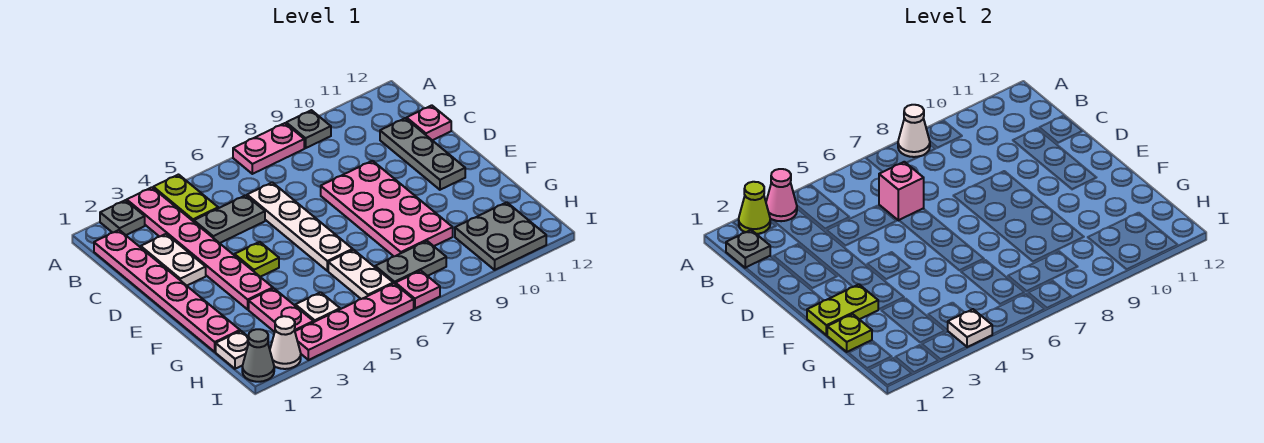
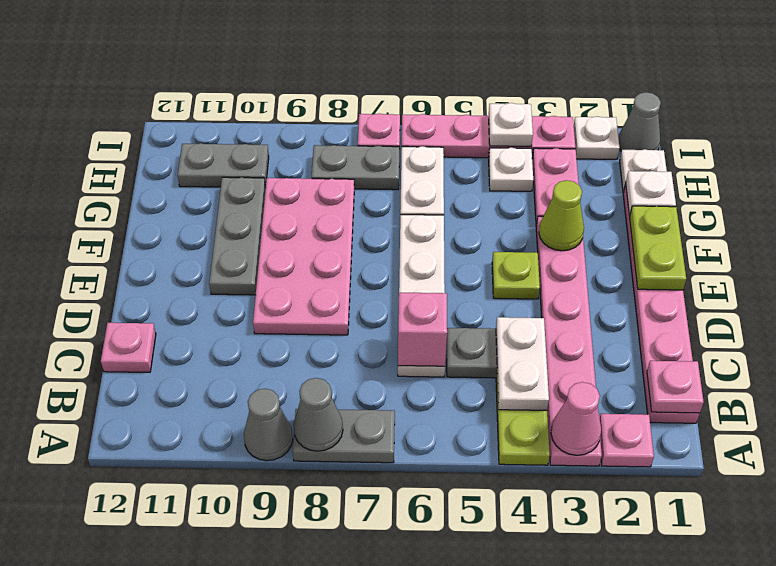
grey plate A2 level 1 -> pink plate A2 level 1
lime cone A2 level 2 -> lime cone F3 level 2
pink plate A7:A8 level 1 -> grey plate A7:A8 level 1
white cone A8 level 2 -> grey cone A8 level 2
grey plate A9 level 1 -> grey cone A9 level 1
grey plate B1 level 2 -> pink plate B1 level 2
white plate C2:D2 level 1 -> white plate B4:C4 level 2
grey plate C11:E11 level 1 -> grey plate E10:G10 level 1
lime plate F1:F2 level 2 -> lime plate E1:F1 level 2
lime plate G1 level 2 -> white plate G1 level 2
grey plate H10:I11 level 1 -> grey plate H10:H11 level 1
white cone I2 level 1 -> white plate I2 level 1

